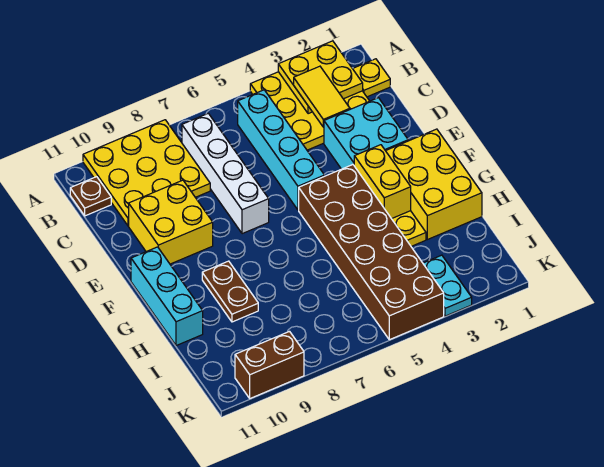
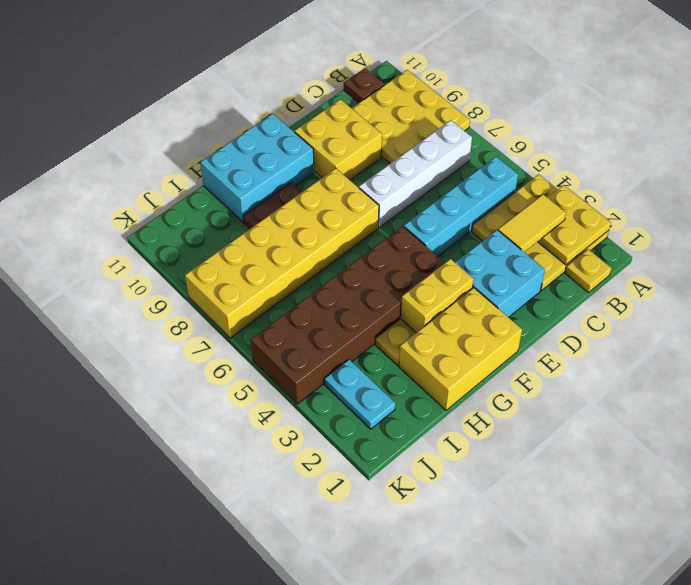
none -> yellow brick F7:K8 level 1
cyan brick F11:H11 level 1 -> cyan brick F10:H11 level 1
cyan plate J3:K3 level 1 -> cyan plate J2:J3 level 1
brown brick K9:K10 level 1 -> none

